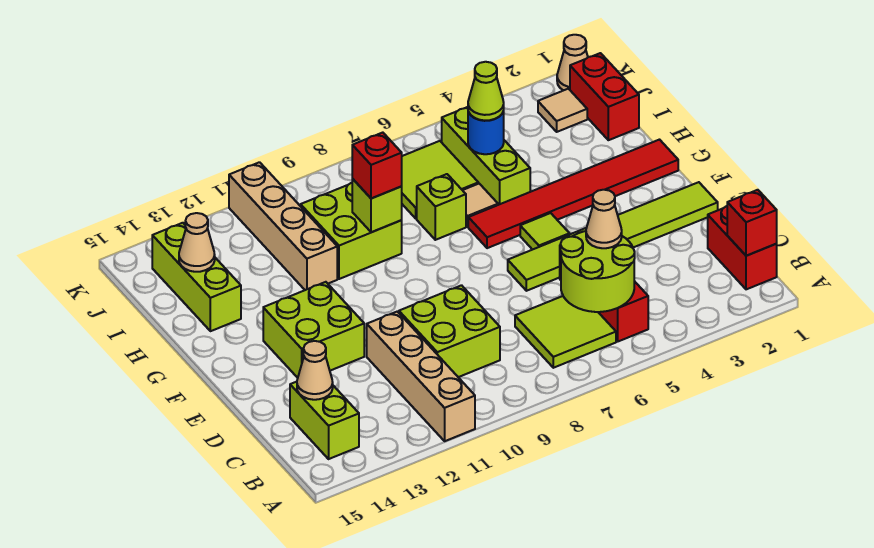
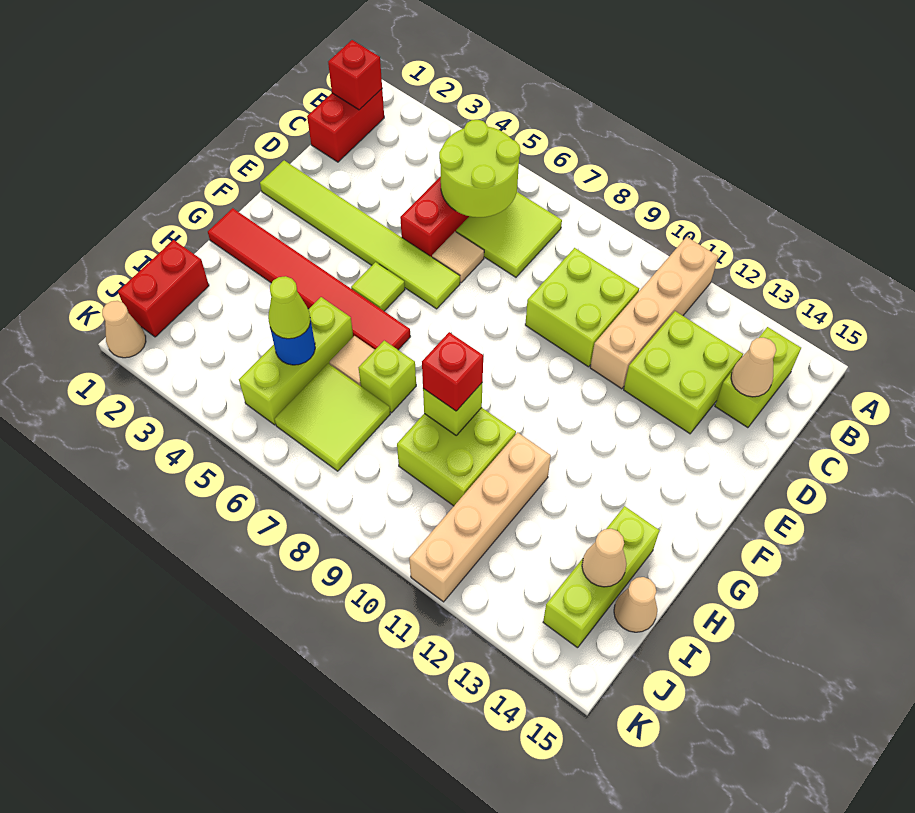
tan cone C5 level 3 -> tan cone I15 level 1
lime brick E12:F13 level 1 -> lime brick C12:D13 level 1
tan tile J2 level 1 -> tan tile D6 level 1

